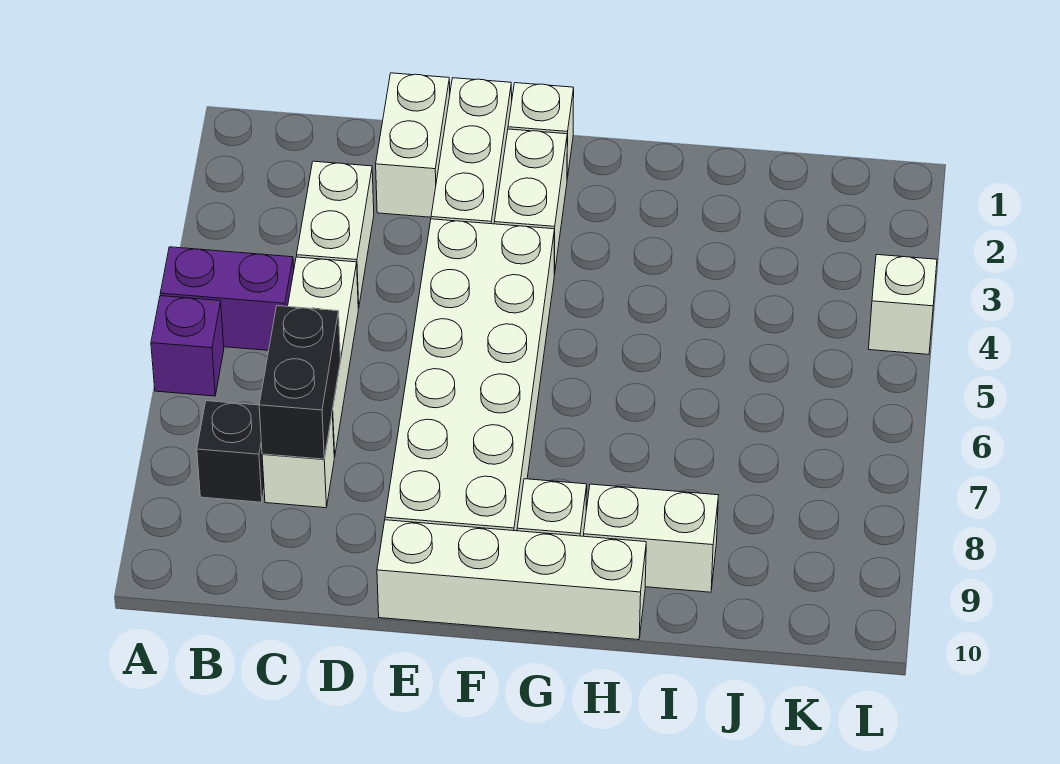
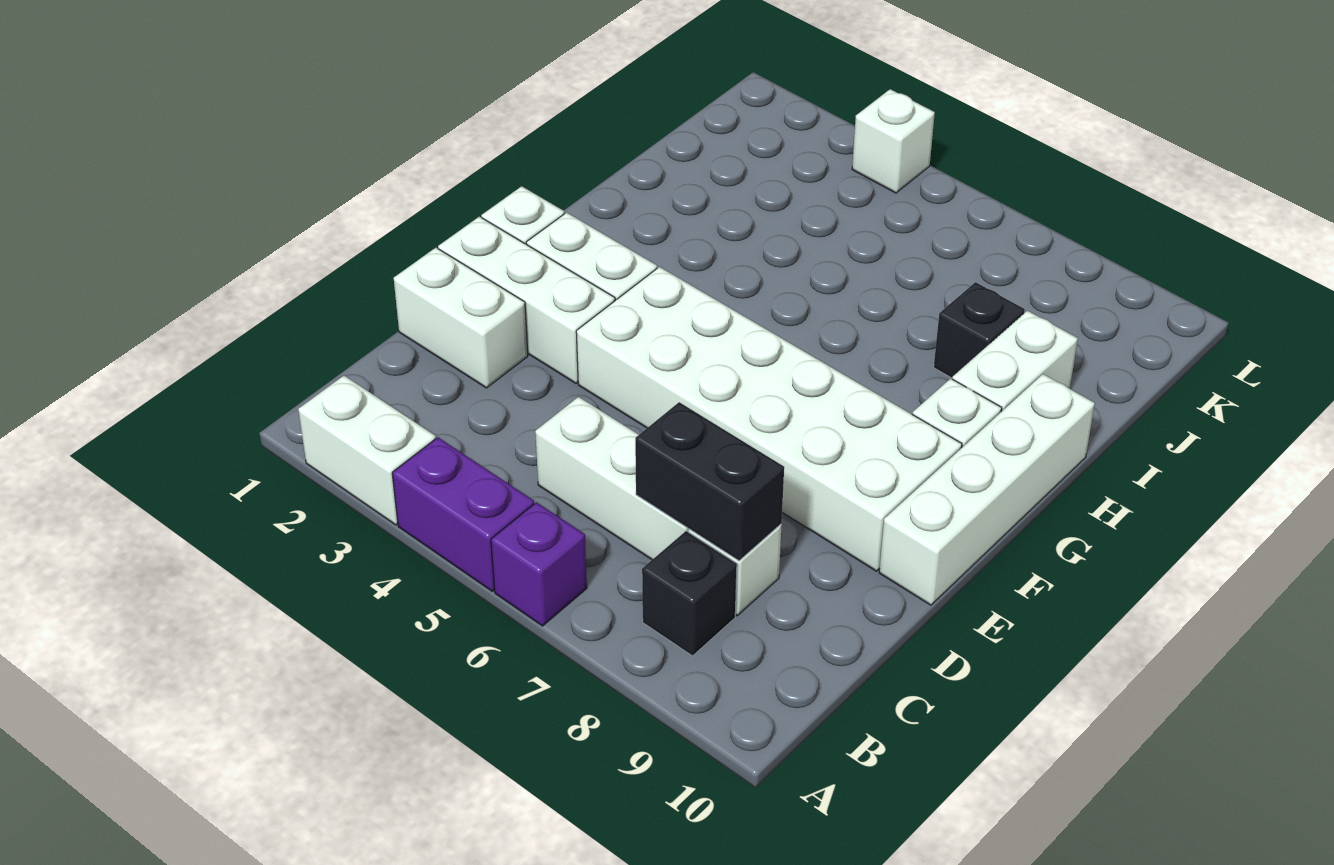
purple brick A5:B5 level 1 -> purple brick A4:A5 level 1
white brick C3:C4 level 1 -> white brick A2:A3 level 1
none -> black brick I8 level 1

